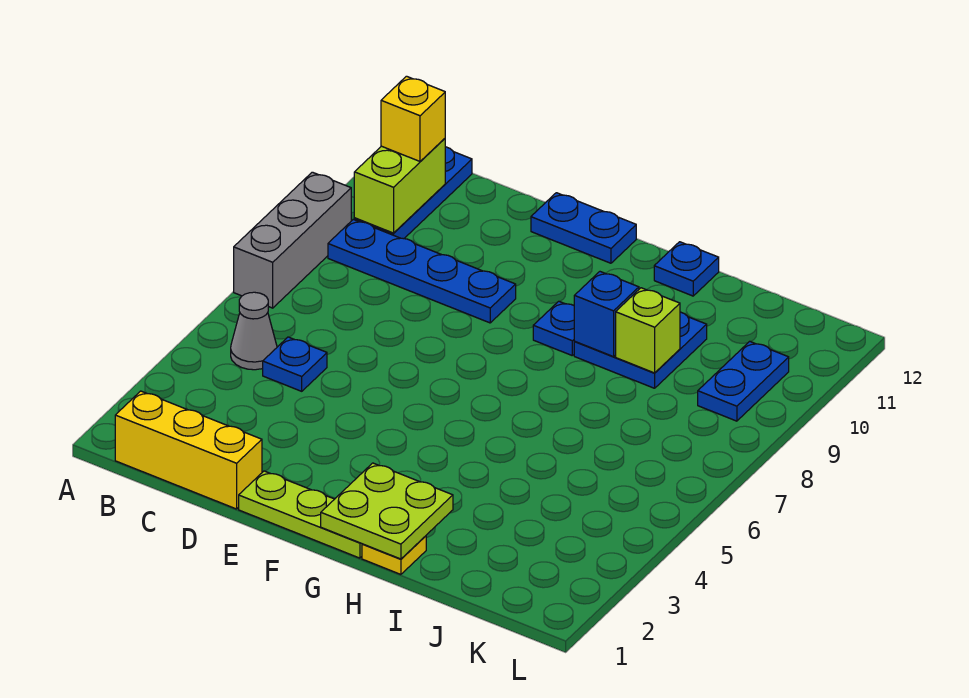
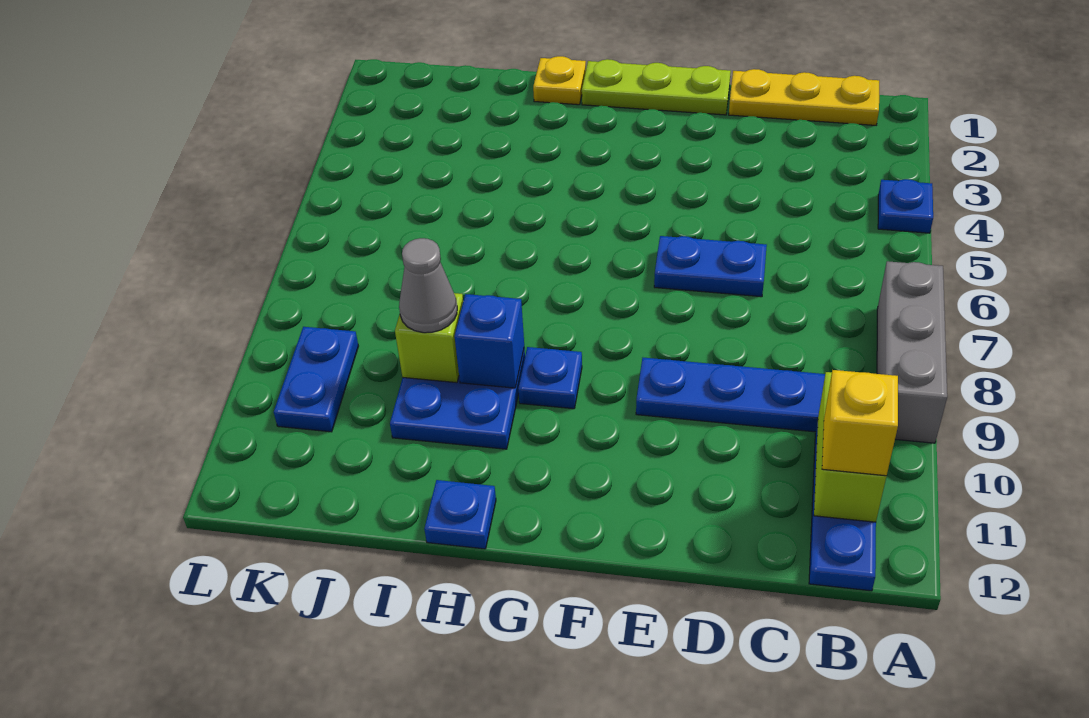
yellow brick B1:D1 level 1 -> yellow plate B1:D1 level 1
grey cone B5 level 1 -> grey cone I9 level 3
blue plate C5 level 1 -> blue plate A4 level 1
blue plate E12:F12 level 1 -> blue plate D6:E6 level 1
lime plate G1:H2 level 2 -> none

